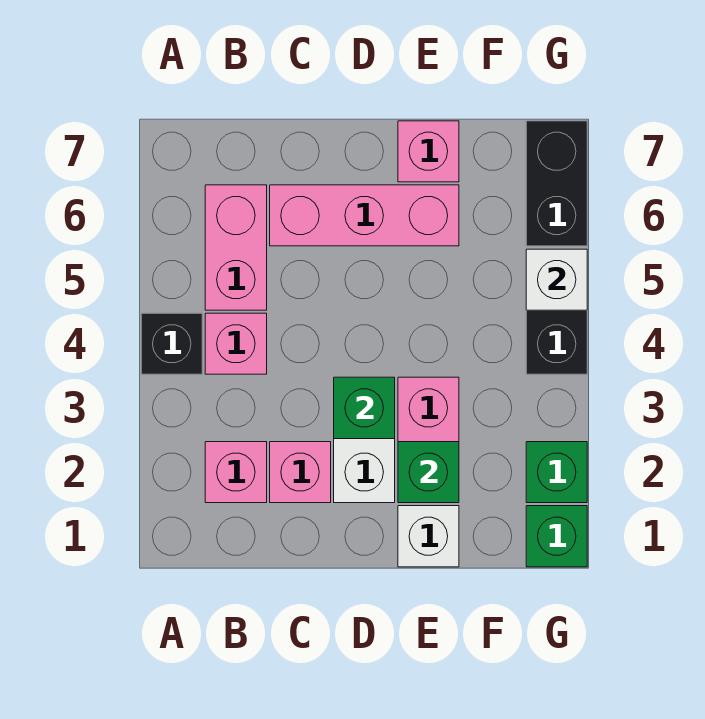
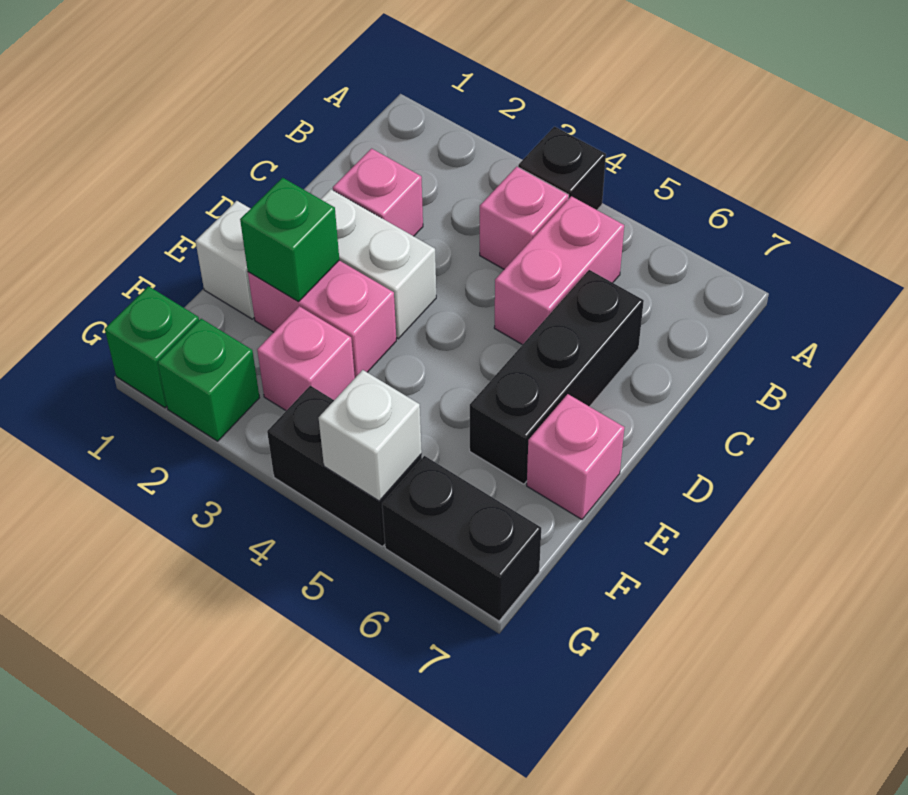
pink brick B2 level 1 -> pink brick F3 level 1
pink brick B5:B6 level 1 -> pink brick B5:C5 level 1
pink brick C6:E6 level 1 -> black brick C6:E6 level 1
green brick D3 level 2 -> none

